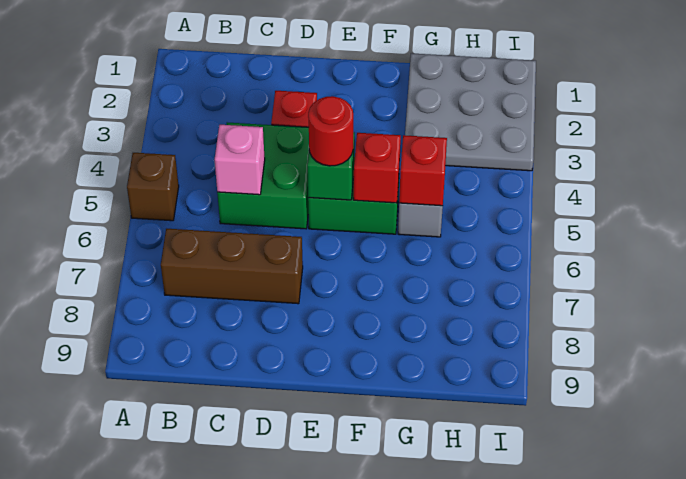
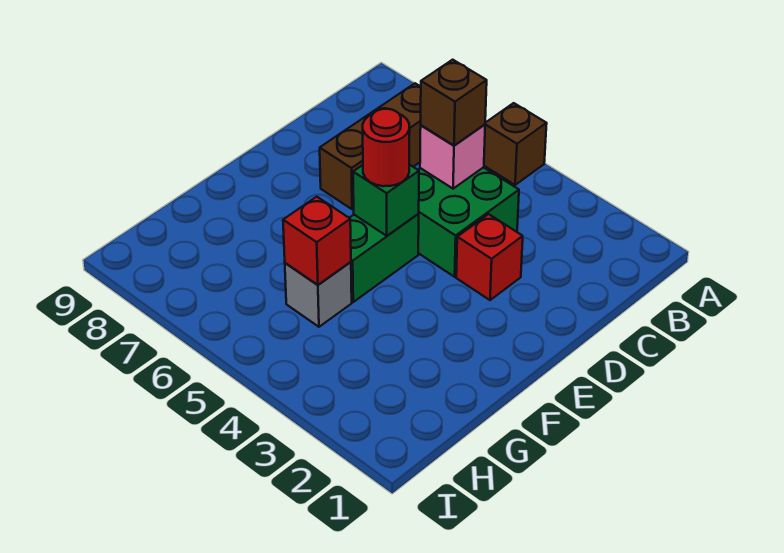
none -> brown brick C5 level 3
red brick F5 level 2 -> none
grey plate G1:I3 level 1 -> none

